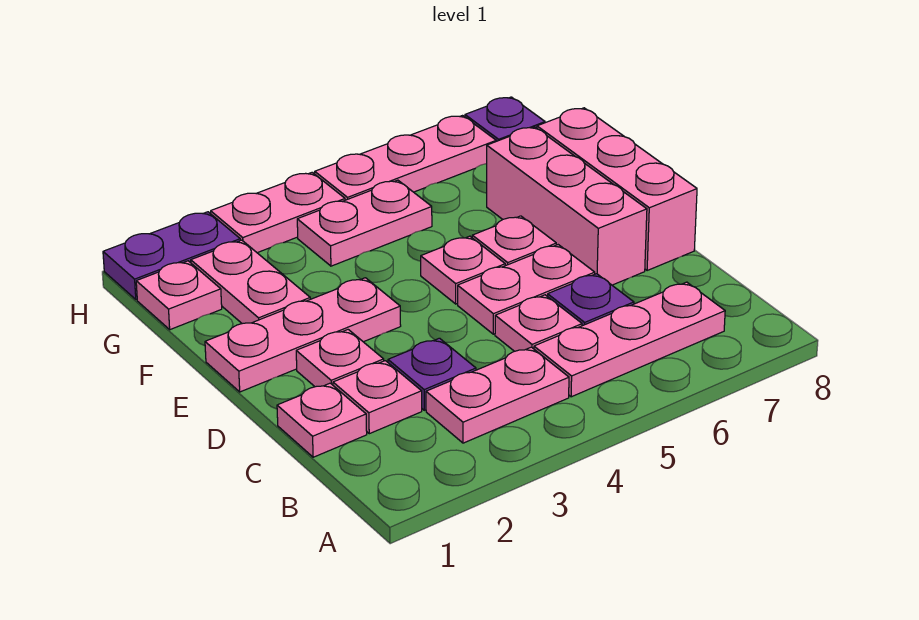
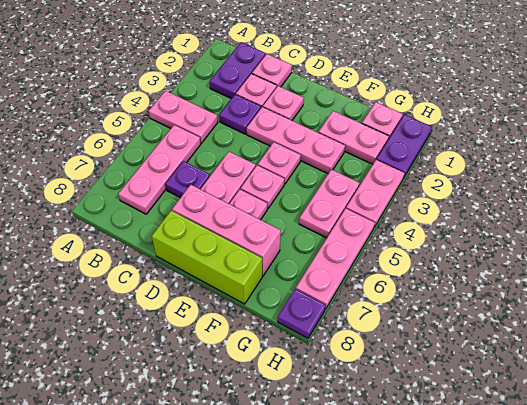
none -> purple plate B1:B2 level 1
pink plate B3:B4 level 1 -> pink plate A4:B4 level 1
pink plate C5 level 1 -> pink plate E4 level 1
pink brick D8:F8 level 1 -> lime brick D8:F8 level 1
pink plate E1:E3 level 1 -> pink plate D3:F3 level 1

